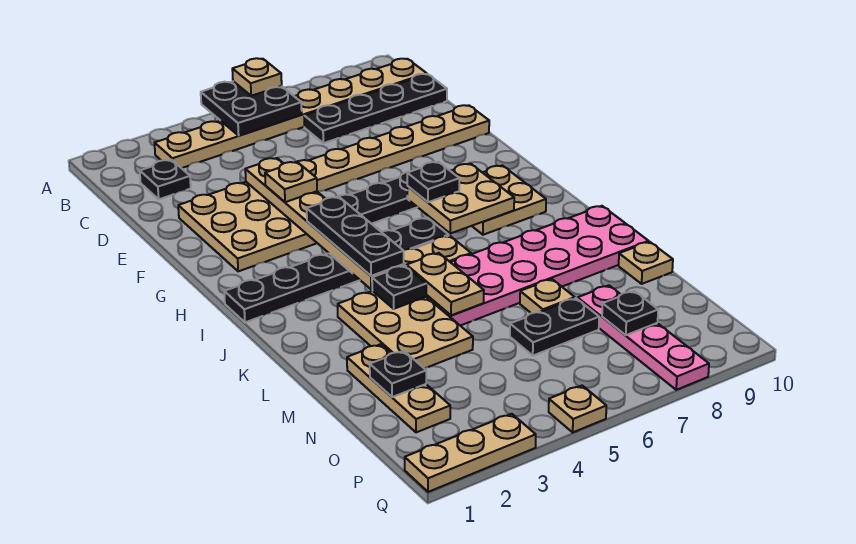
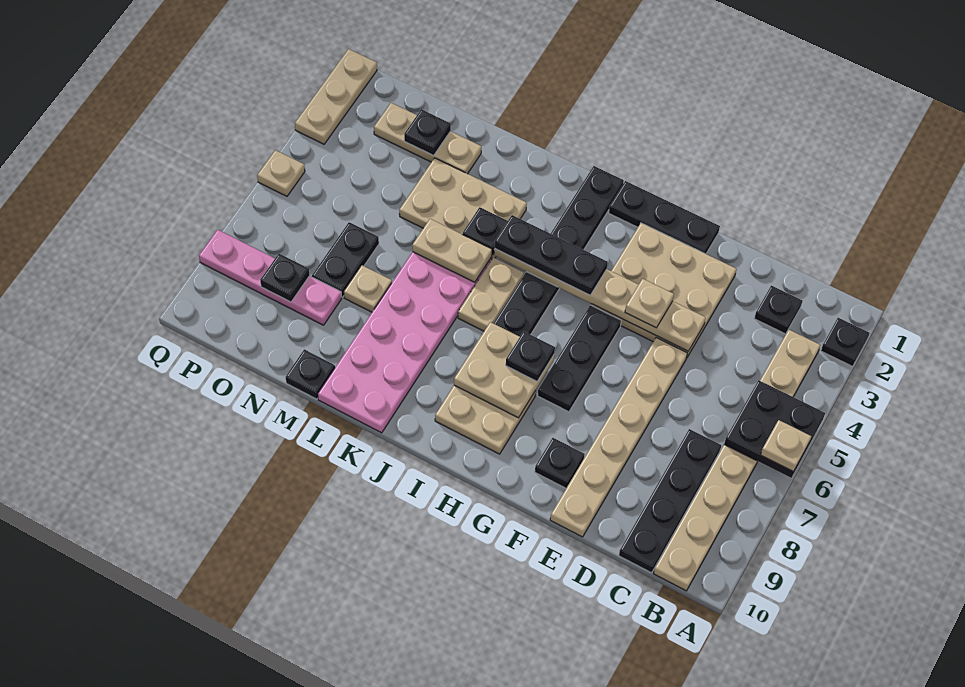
none -> black plate A2 level 1
none -> black plate F1:H1 level 1
none -> black plate F9 level 1
tan plate M10 level 1 -> black plate M10 level 1

